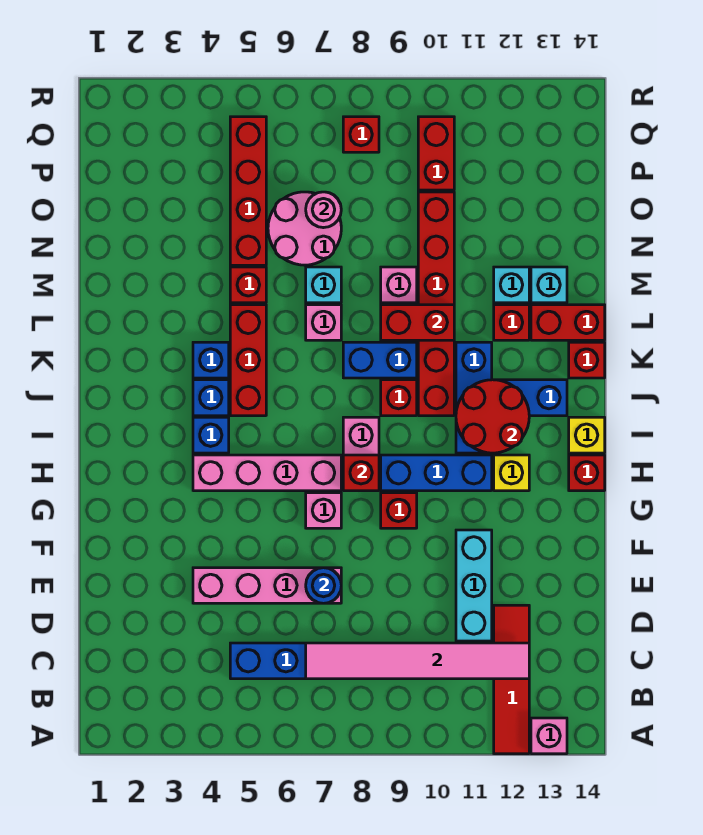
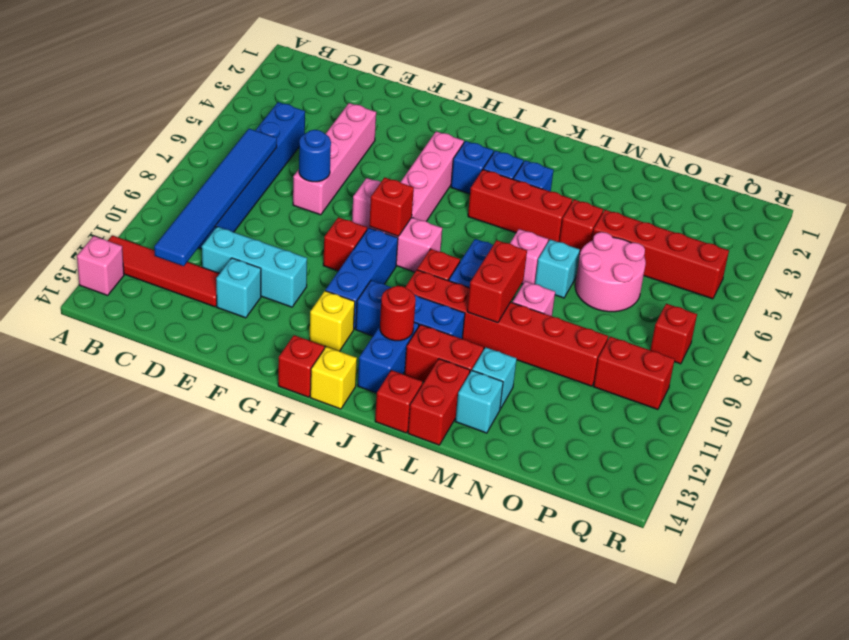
pink tile C7:C12 level 2 -> blue tile C7:C12 level 2
none -> cyan brick E12 level 1
red round brick I11:J12 level 2 -> red round brick J12 level 2
red brick L12 level 1 -> red brick K12:L12 level 1
pink round brick O7 level 2 -> none

